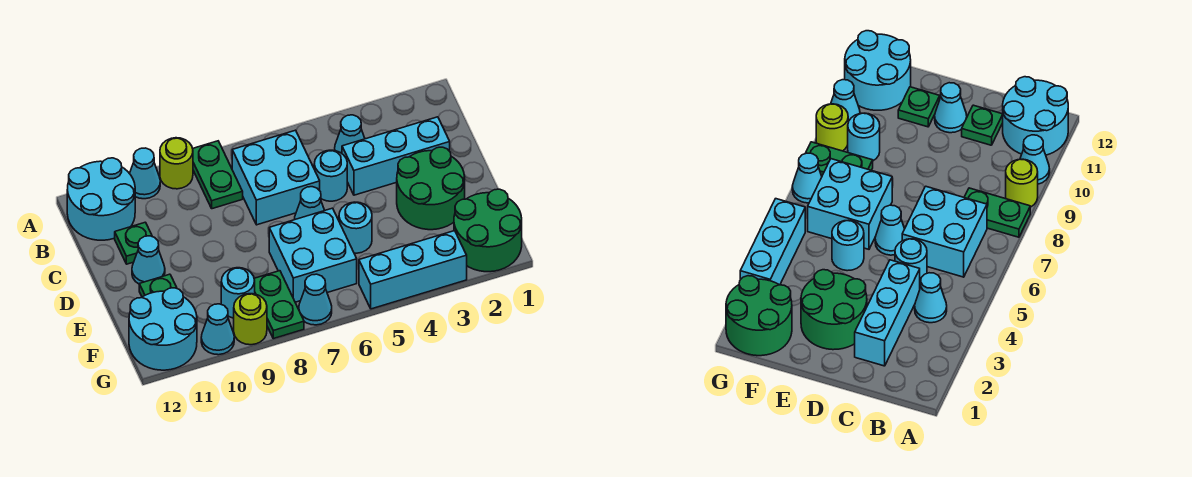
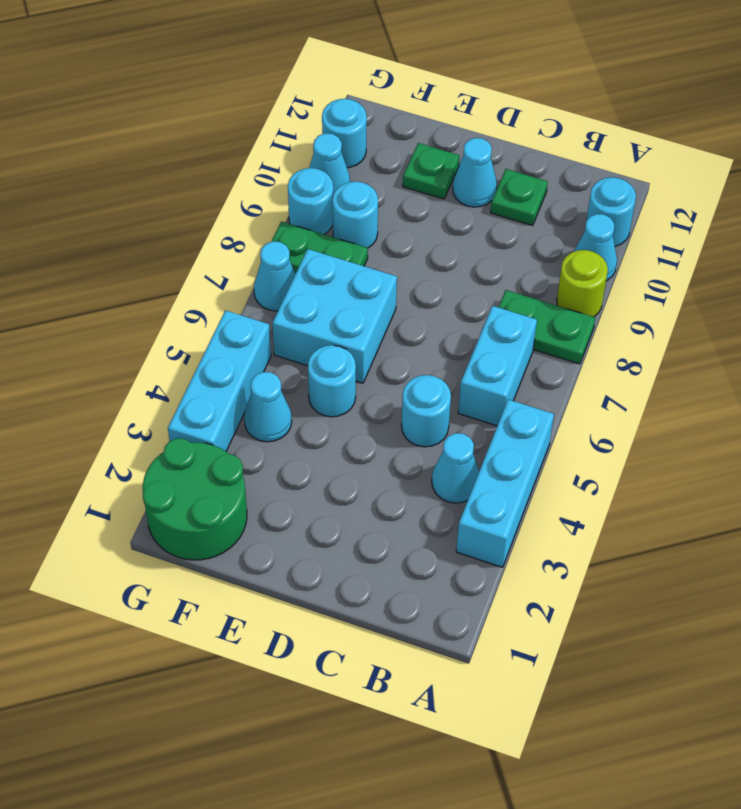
cyan round brick A11:B12 level 1 -> cyan round brick A11 level 1
cyan brick B6:C7 level 1 -> cyan brick B6:B7 level 1
cyan brick C2:C4 level 1 -> cyan brick A3:A5 level 1
green round brick D2:E3 level 1 -> none
cyan cone D6 level 1 -> cyan cone F4 level 1
cyan round brick F11:G12 level 1 -> cyan round brick G11 level 1
lime round brick G9 level 1 -> cyan round brick G9 level 1

